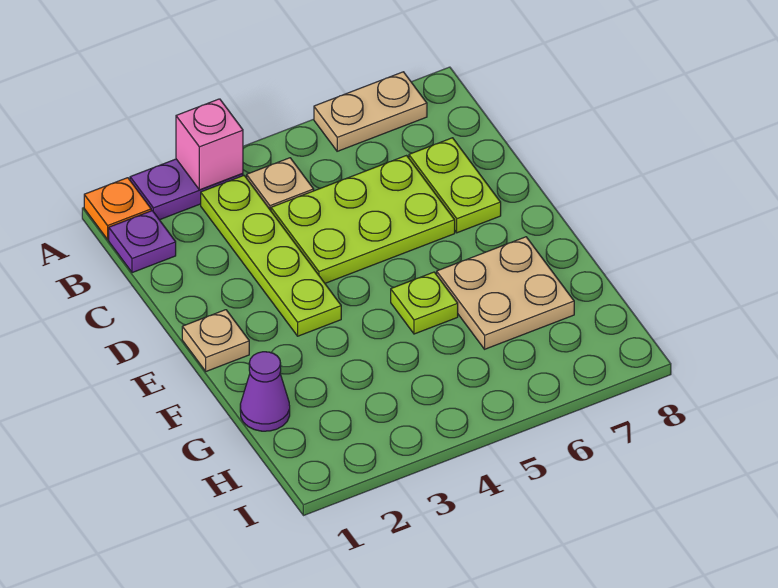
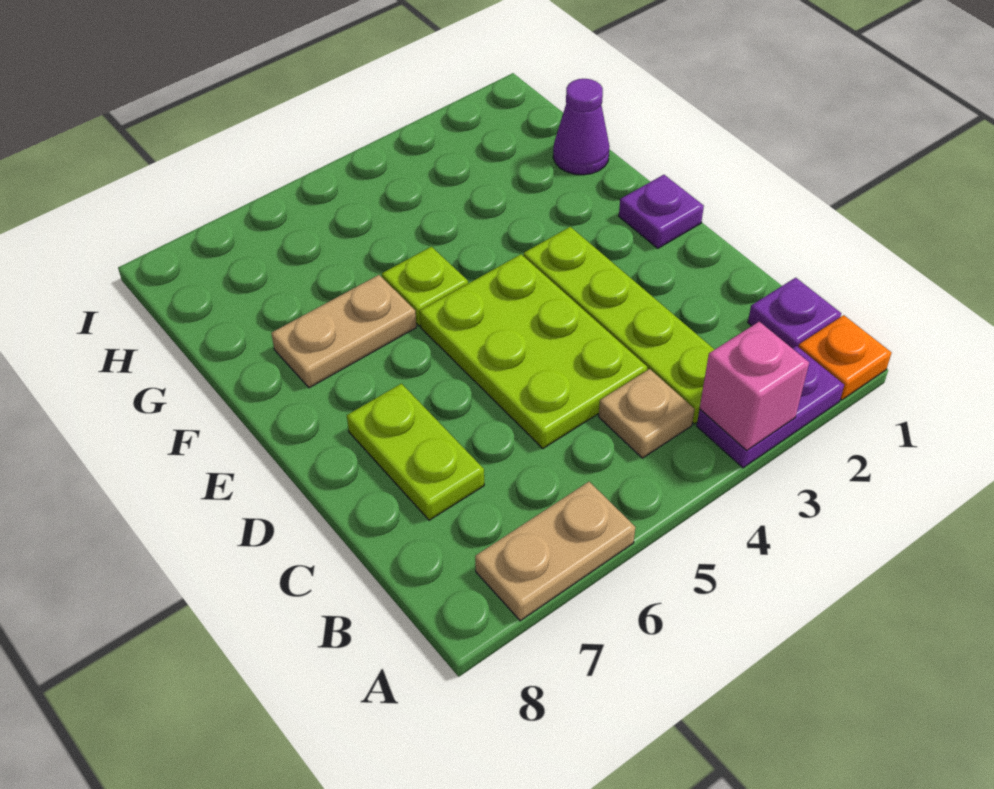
lime plate C4:D6 level 1 -> lime plate C4:E5 level 1
tan plate E1 level 1 -> purple plate E1 level 1
tan plate F6:G7 level 1 -> tan plate F6:F7 level 1

